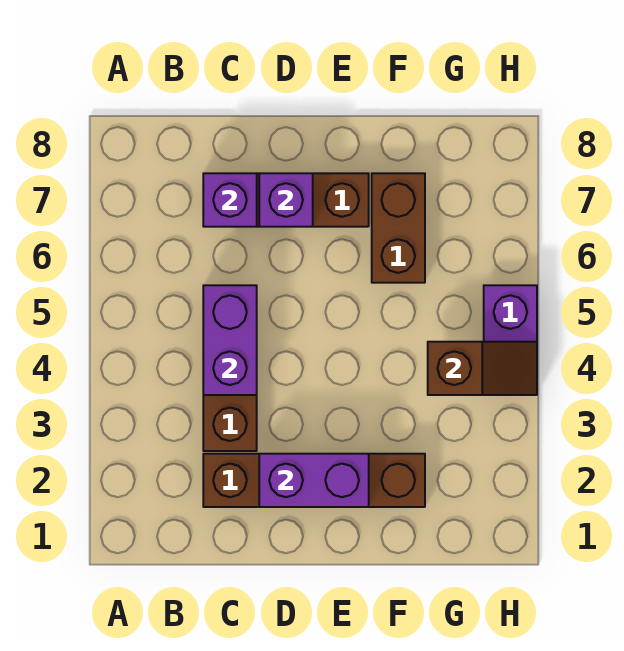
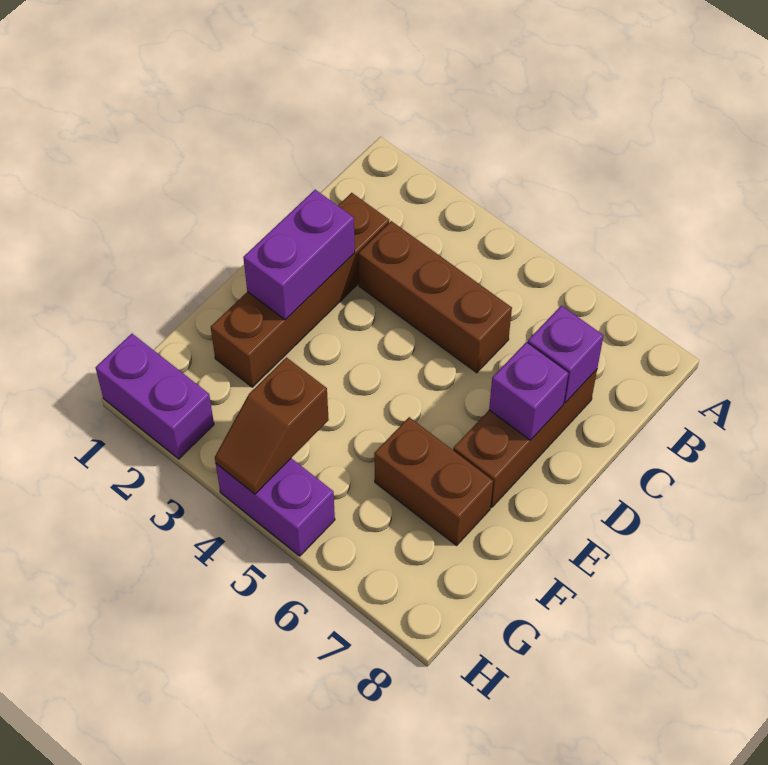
purple brick C4:C5 level 2 -> purple brick H1:H2 level 1

